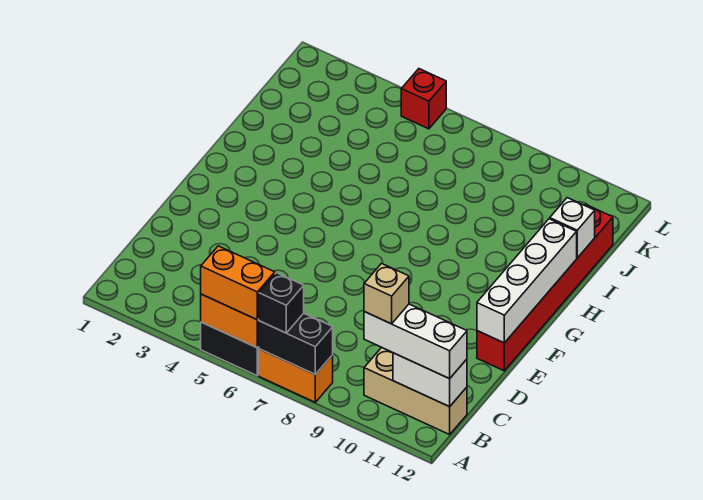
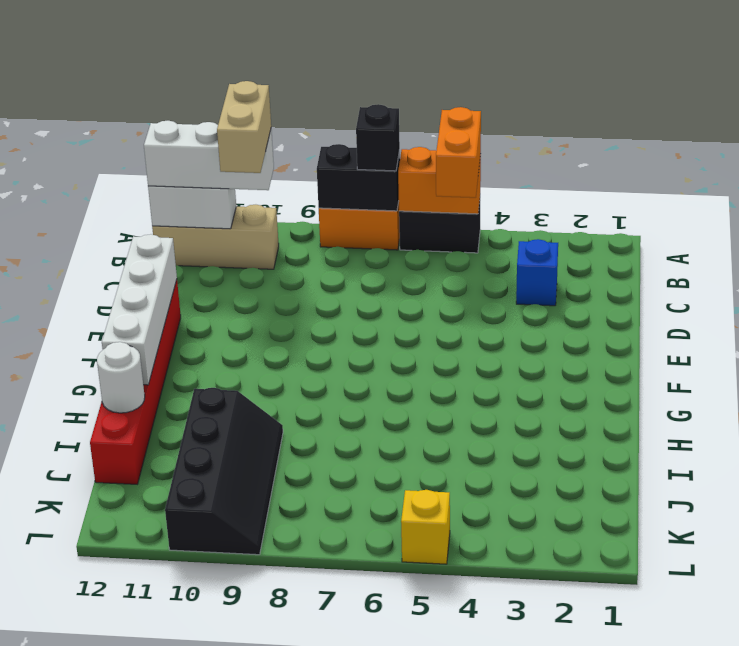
orange brick A5:A6 level 3 -> orange brick A5:B5 level 3
tan brick B10 level 4 -> tan brick B10:C10 level 4
none -> blue brick C3 level 1
none -> black slope I9:L10 level 1 top 10
white brick I12 level 2 -> white round brick I12 level 2
red brick L5 level 1 -> yellow brick L5 level 1

